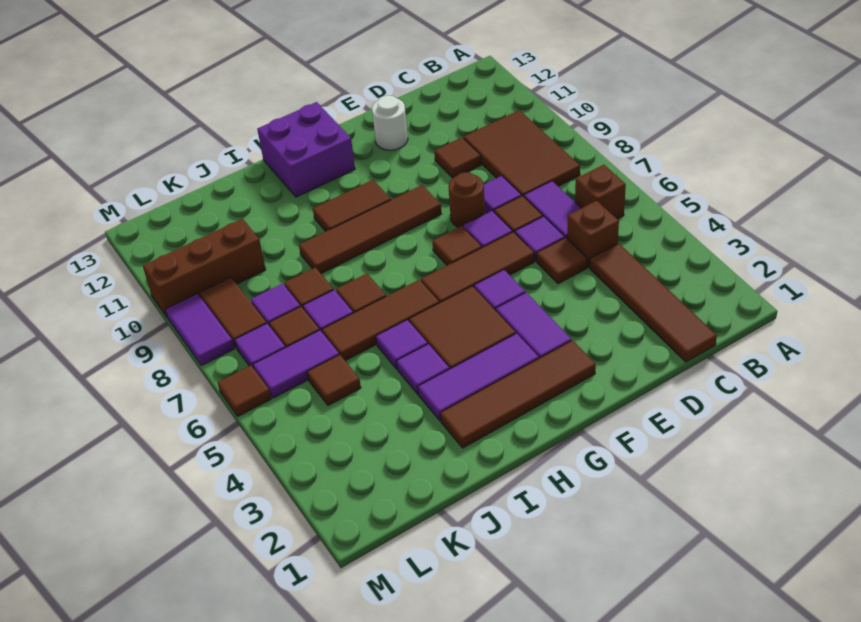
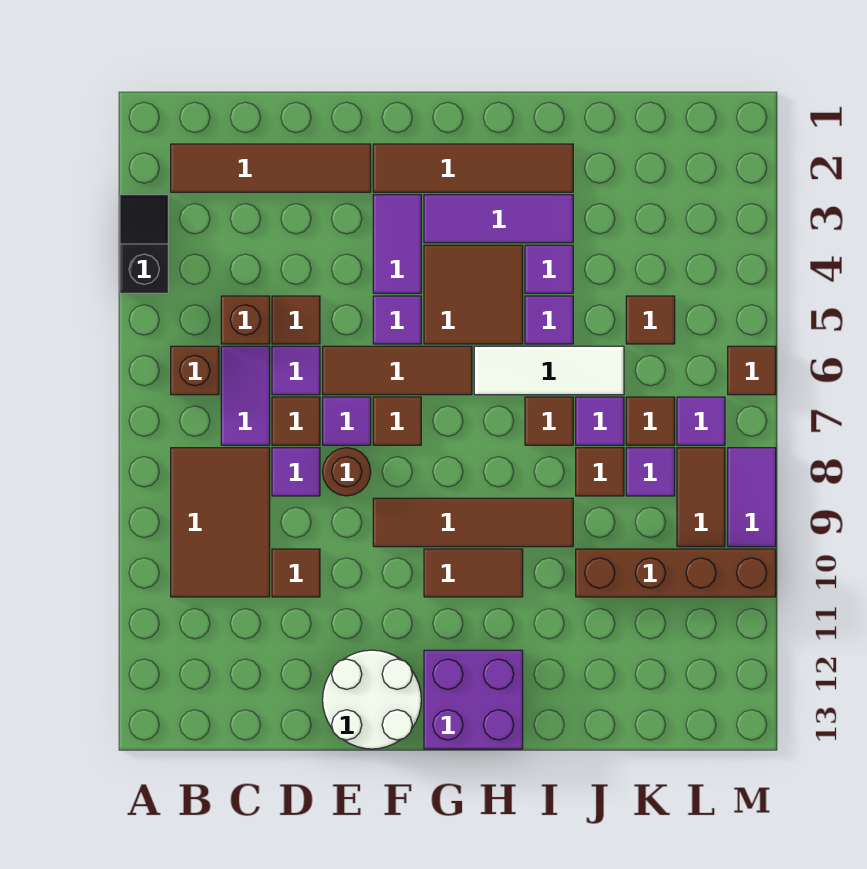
none -> black slope A3:A4 level 1 top 4
brown tile C1:C4 level 1 -> brown tile B2:E2 level 1
white round brick E12 level 1 -> white round brick E12:F13 level 1
brown tile H6:J6 level 1 -> white tile H6:J6 level 1
purple tile K6:L6 level 1 -> none
brown brick K10:M10 level 1 -> brown brick J10:M10 level 1

